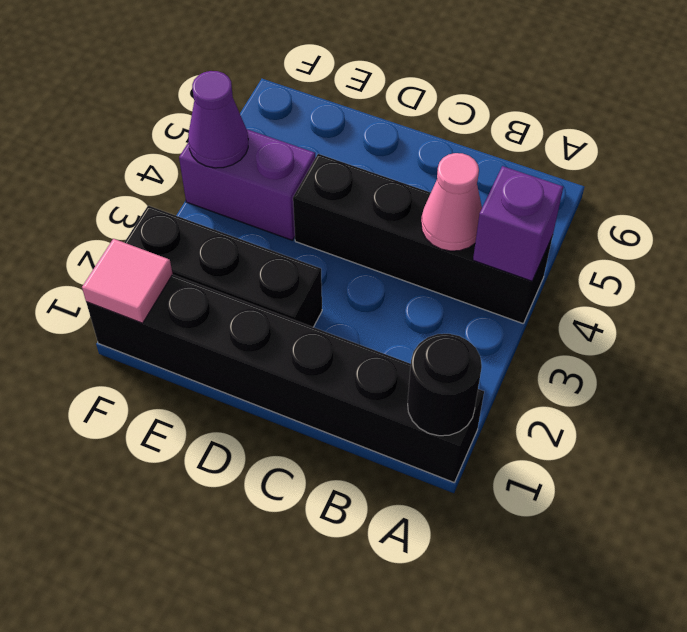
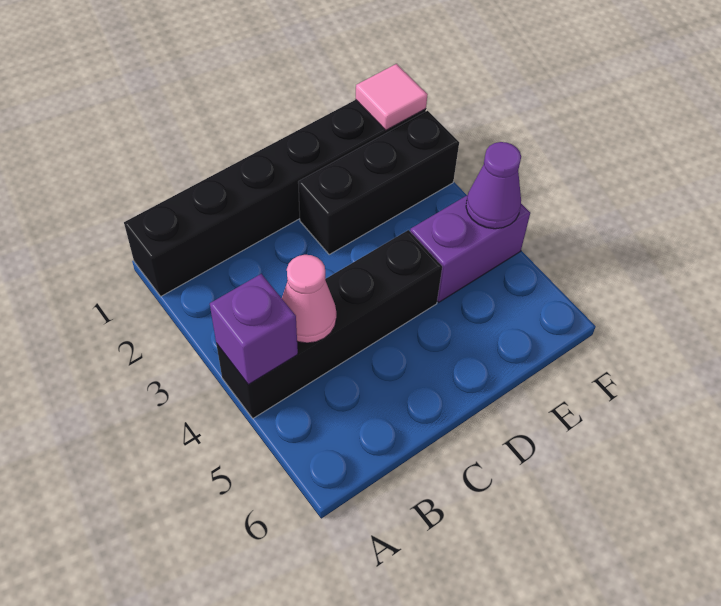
black round brick A1 level 2 -> none

